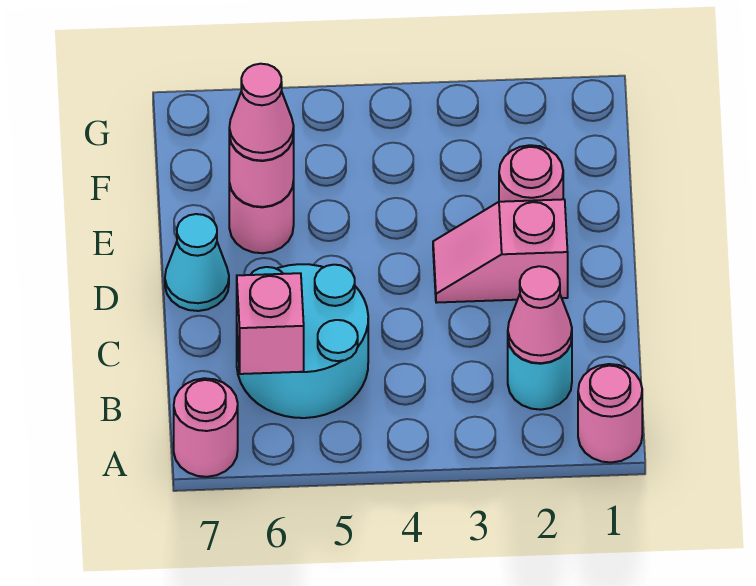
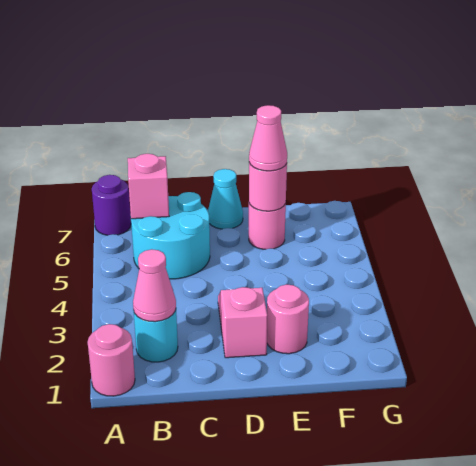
pink round brick A7 level 1 -> purple round brick A7 level 1

